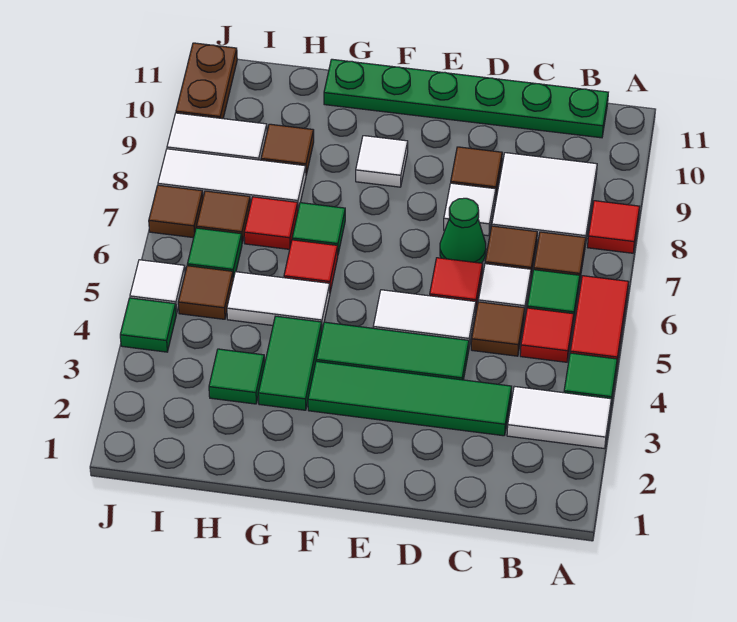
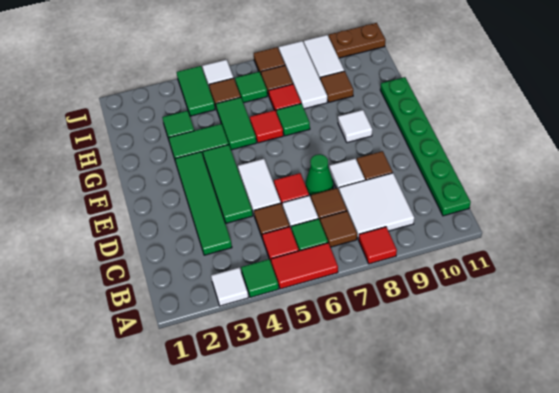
white tile A3:B3 level 1 -> white tile A3 level 1
white tile G5:H5 level 1 -> green tile G5:H5 level 1
green tile J4 level 1 -> green tile I4:J4 level 1

